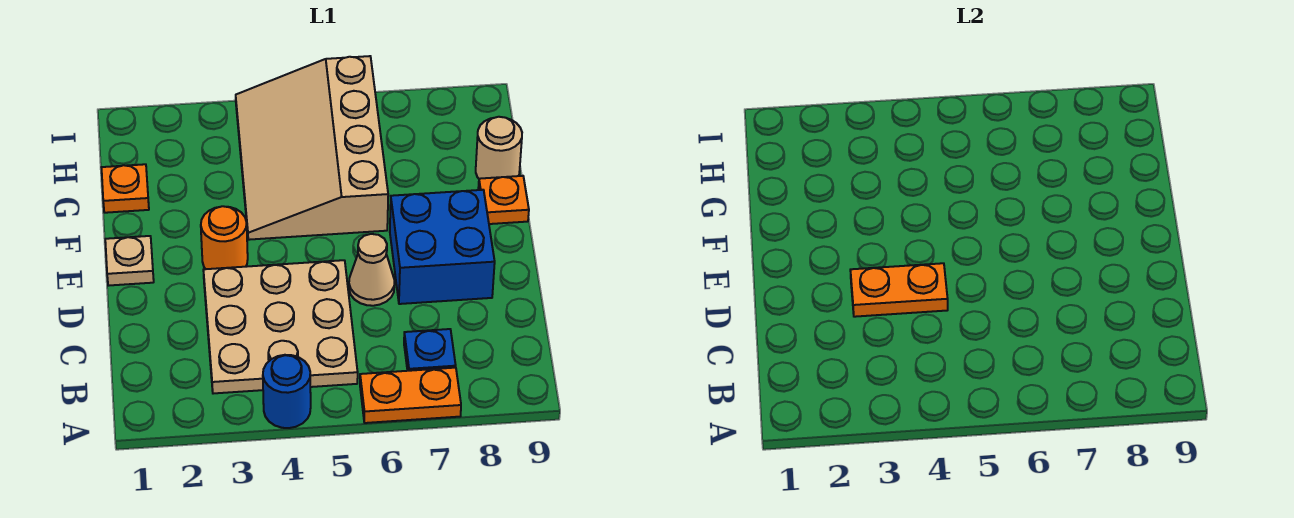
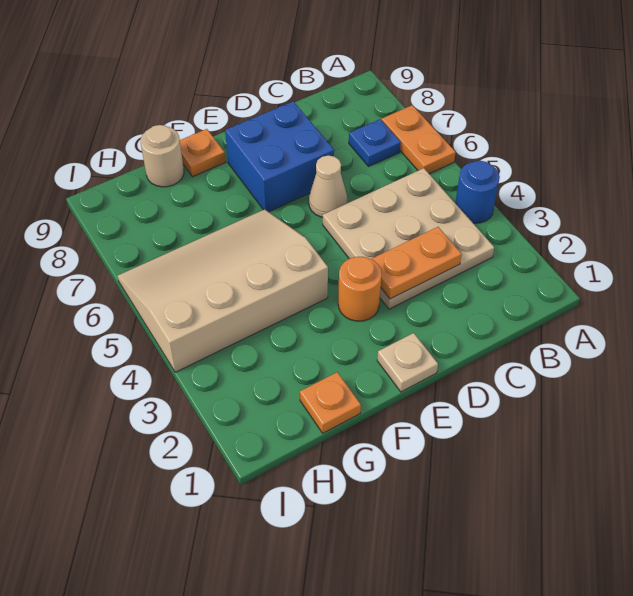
orange plate D3:D4 level 2 -> orange plate C3:D3 level 2
tan slope F4:I6 level 1 top 6 -> tan slope F4:I6 level 1 top 4

